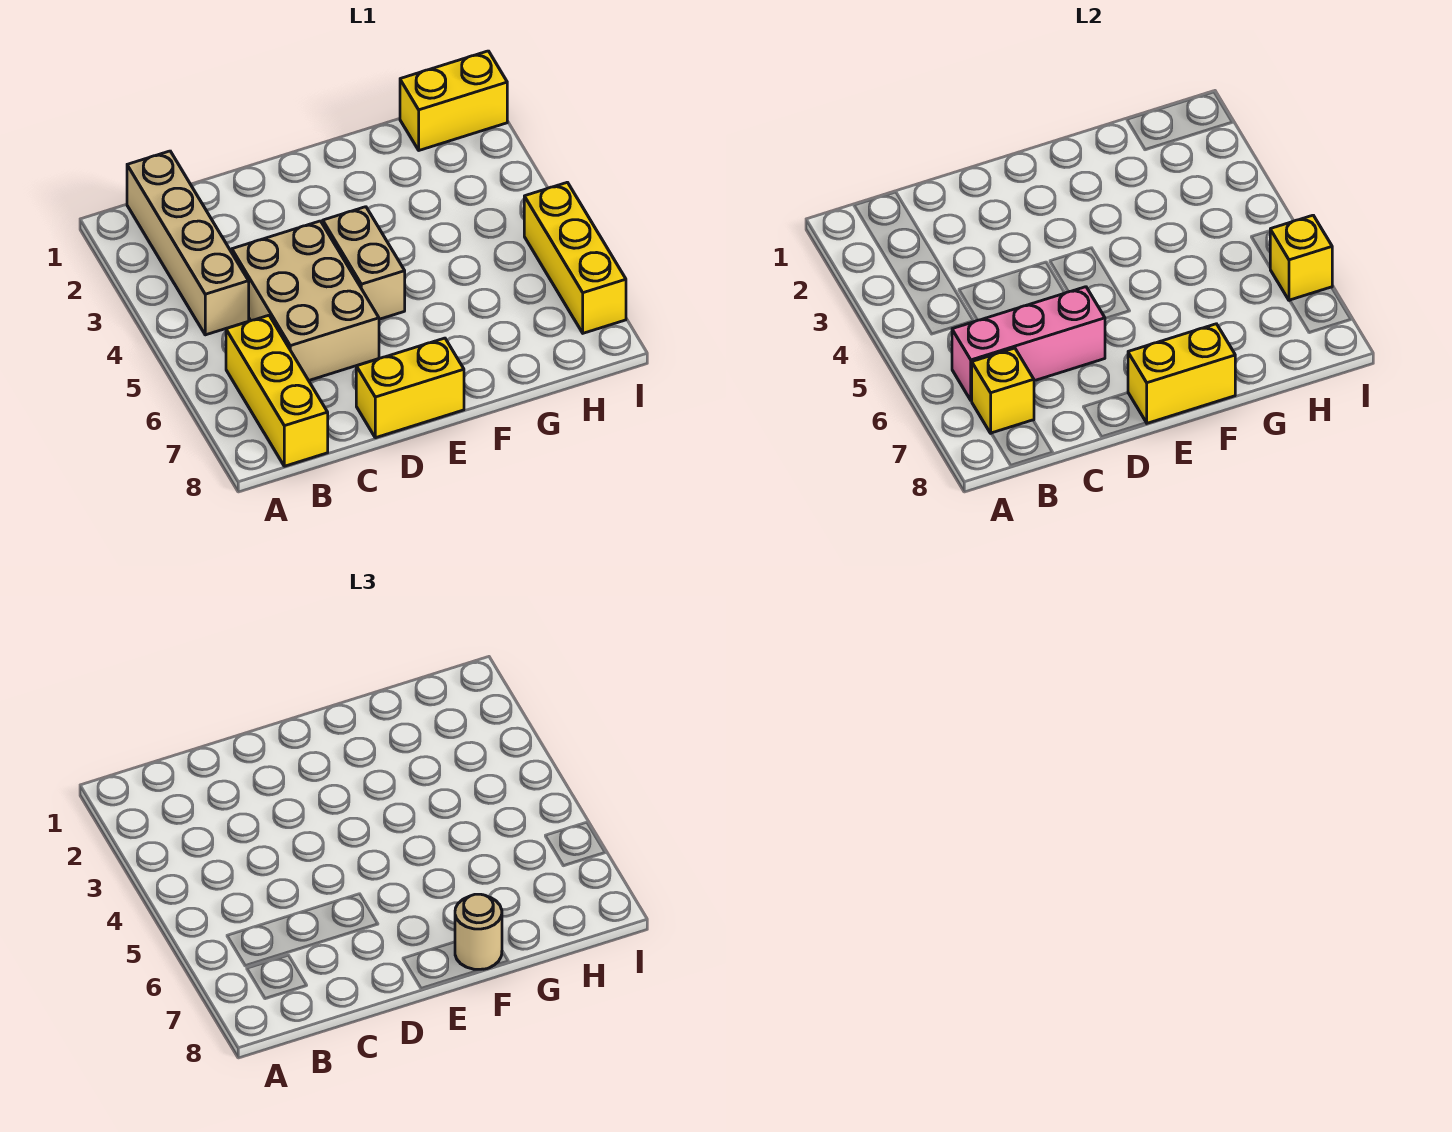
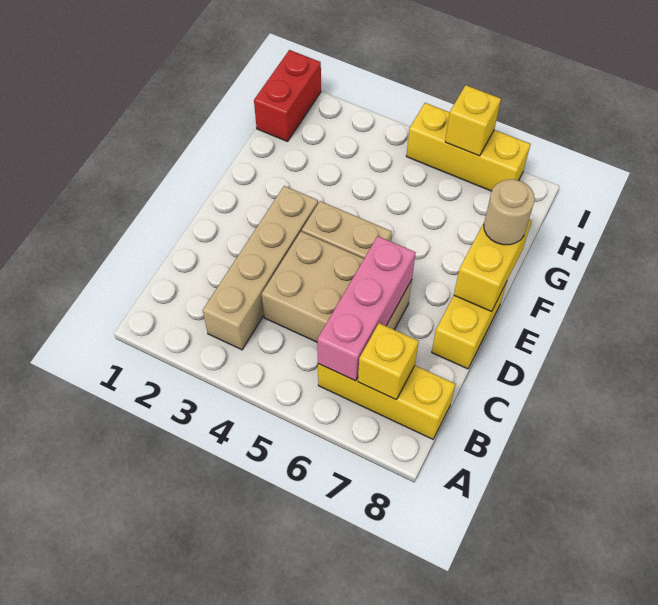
tan brick B1:B4 level 1 -> tan brick B3:E3 level 1
yellow brick H1:I1 level 1 -> red brick H1:I1 level 1

